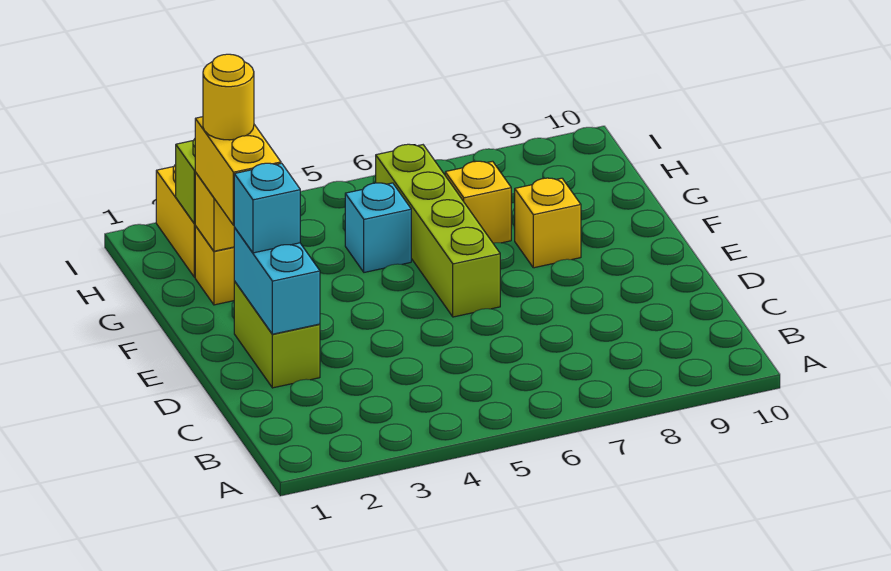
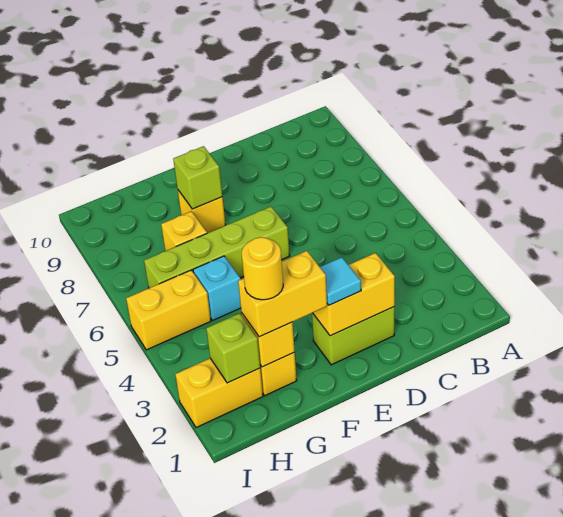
cyan brick D2:E2 level 2 -> yellow brick D2:E2 level 2
cyan brick E2 level 3 -> cyan tile E2 level 3
none -> lime brick F8 level 2
none -> yellow brick H5:I5 level 1

